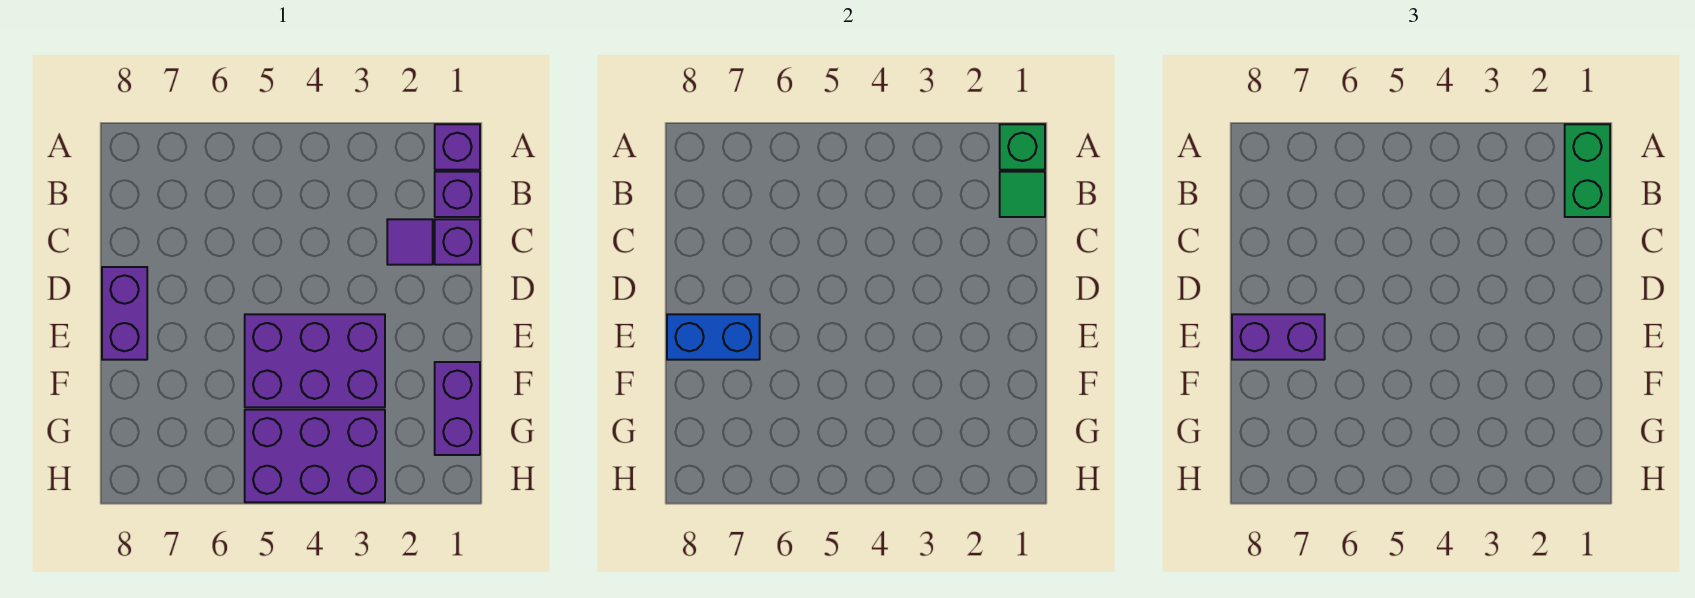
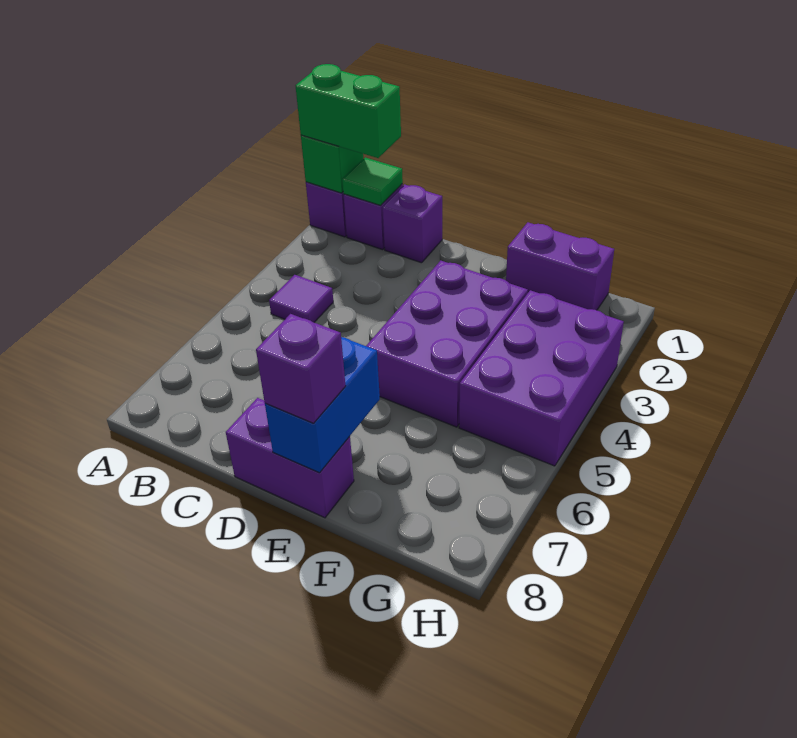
purple tile C2 level 1 -> purple tile B4 level 1
purple brick E7:E8 level 3 -> purple brick E8 level 3

